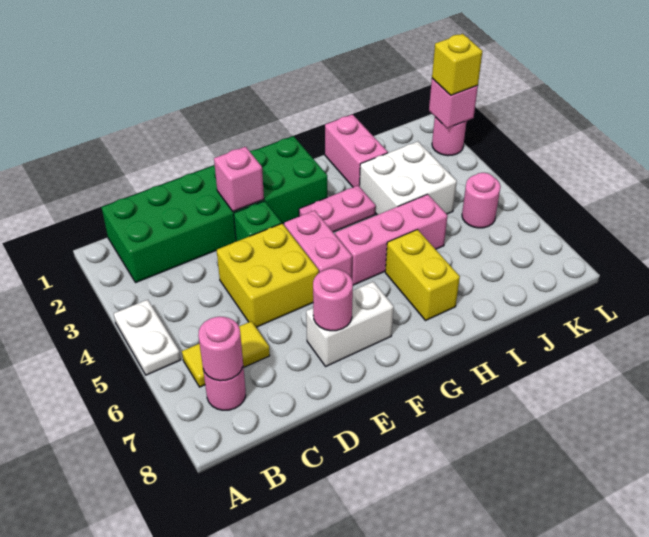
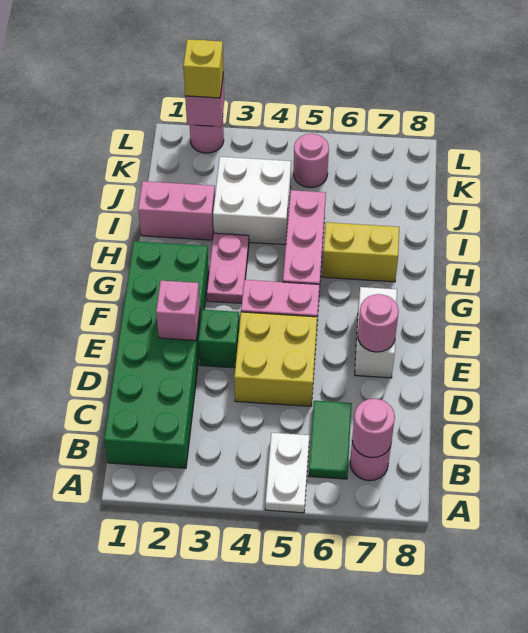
white plate A4:A5 level 1 -> white plate A5:B5 level 1
yellow tile B6:C6 level 1 -> green tile B6:C6 level 1

